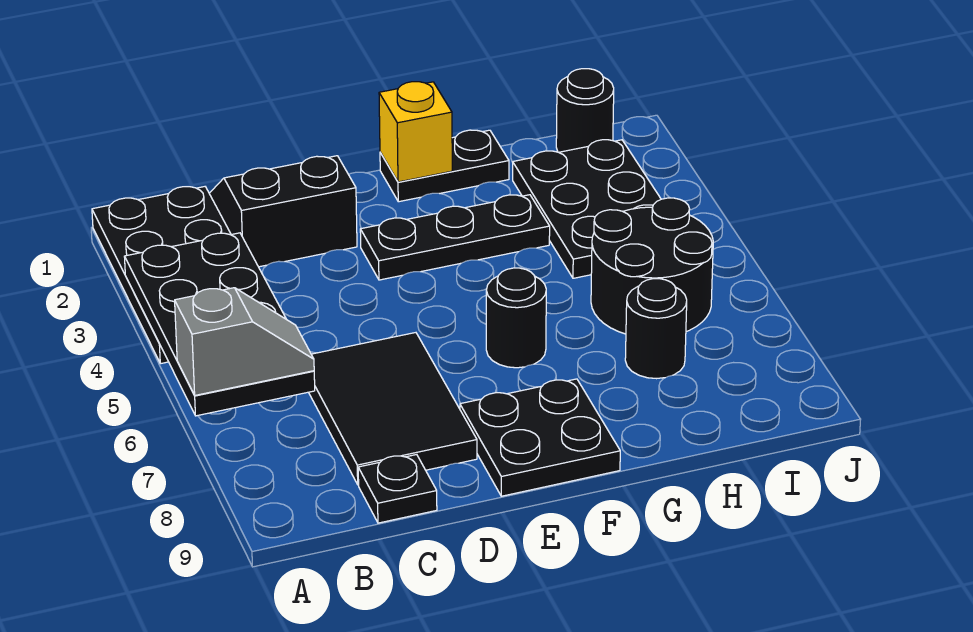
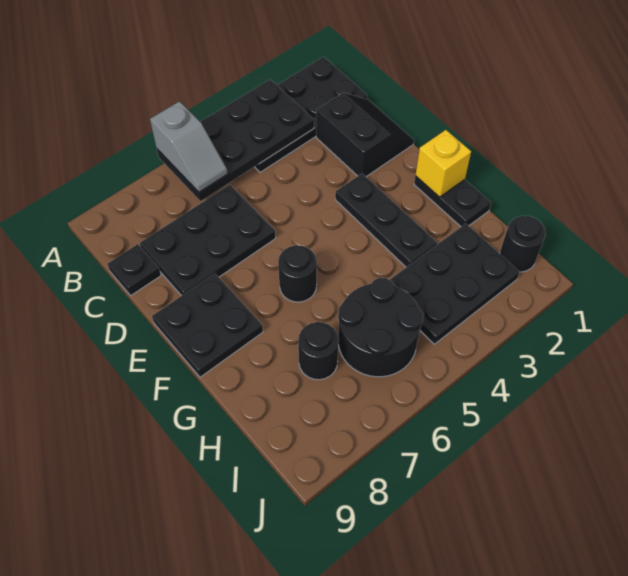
black tile C6:D8 level 1 -> black plate C6:D8 level 1

